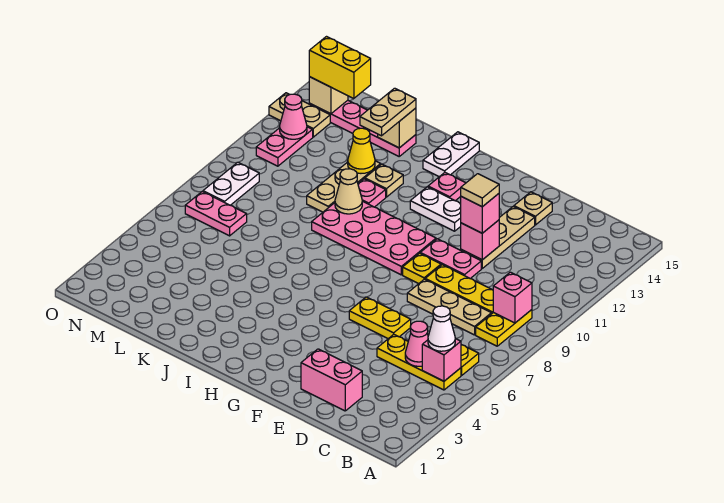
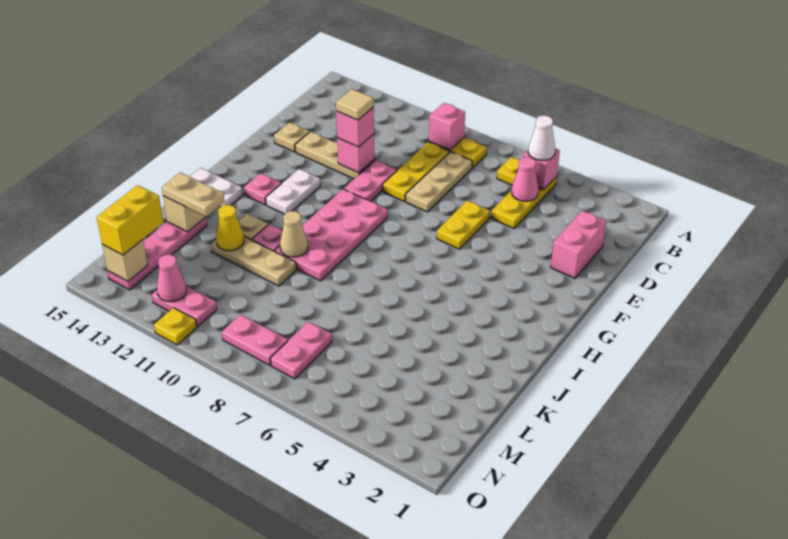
yellow plate F9 level 1 -> yellow plate O11 level 1
white plate N8:N9 level 1 -> pink plate N8:N9 level 1
tan plate N13:O13 level 1 -> none

